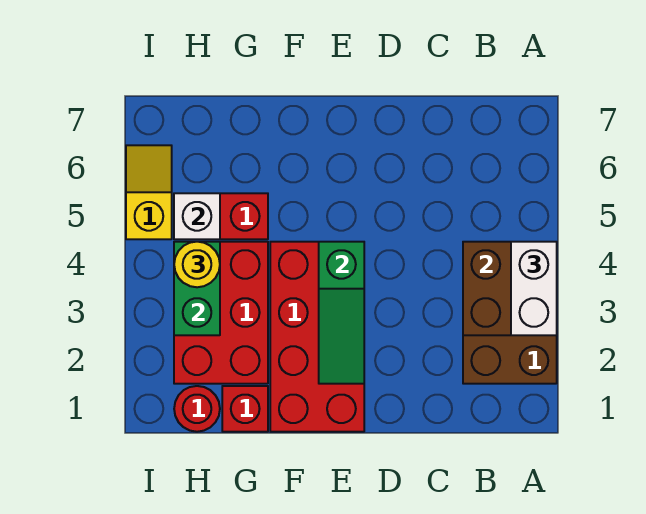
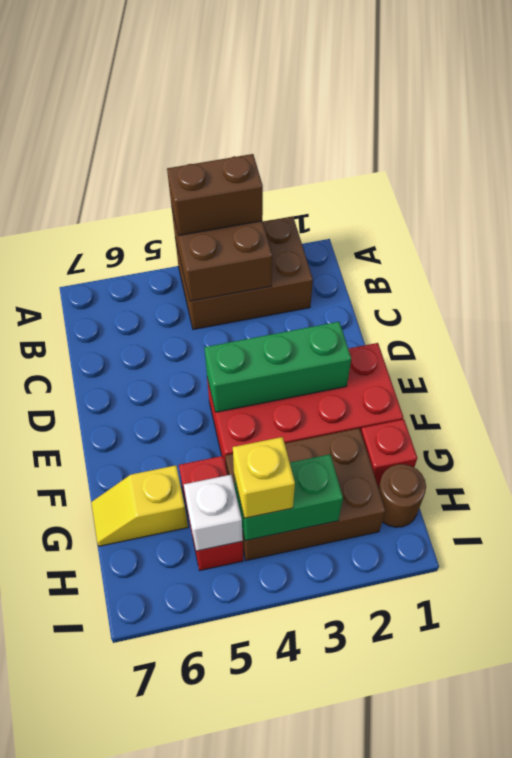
white brick A3:A4 level 3 -> brown brick A3:A4 level 3
green slope E2:E4 level 2 top 4 -> green brick E2:E4 level 2
red brick G2:H4 level 1 -> brown brick G2:H4 level 1
red round brick H1 level 1 -> brown round brick H1 level 1
yellow round brick H4 level 3 -> yellow brick H4 level 3
yellow slope I5:I6 level 1 top 5 -> yellow slope G6:G7 level 1 top 6

